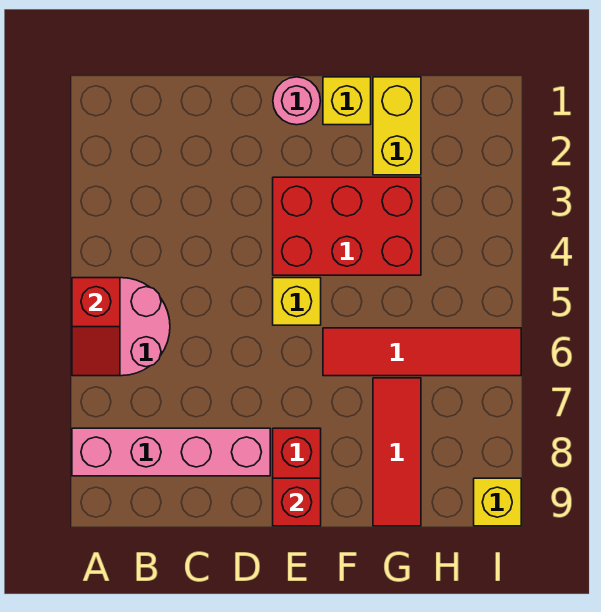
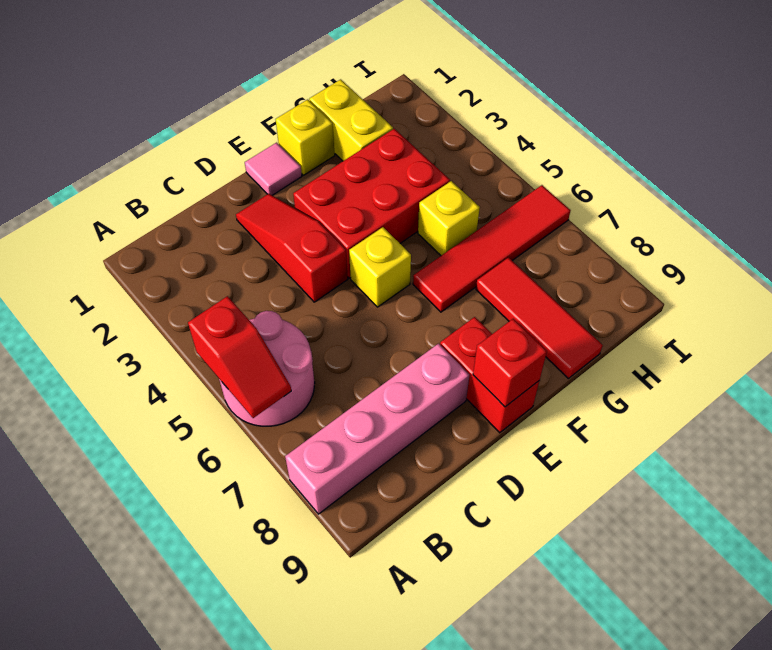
none -> red slope D2:D4 level 1 top 4
pink round brick E1 level 1 -> pink tile E1 level 1
yellow brick I9 level 1 -> yellow brick G5 level 1

